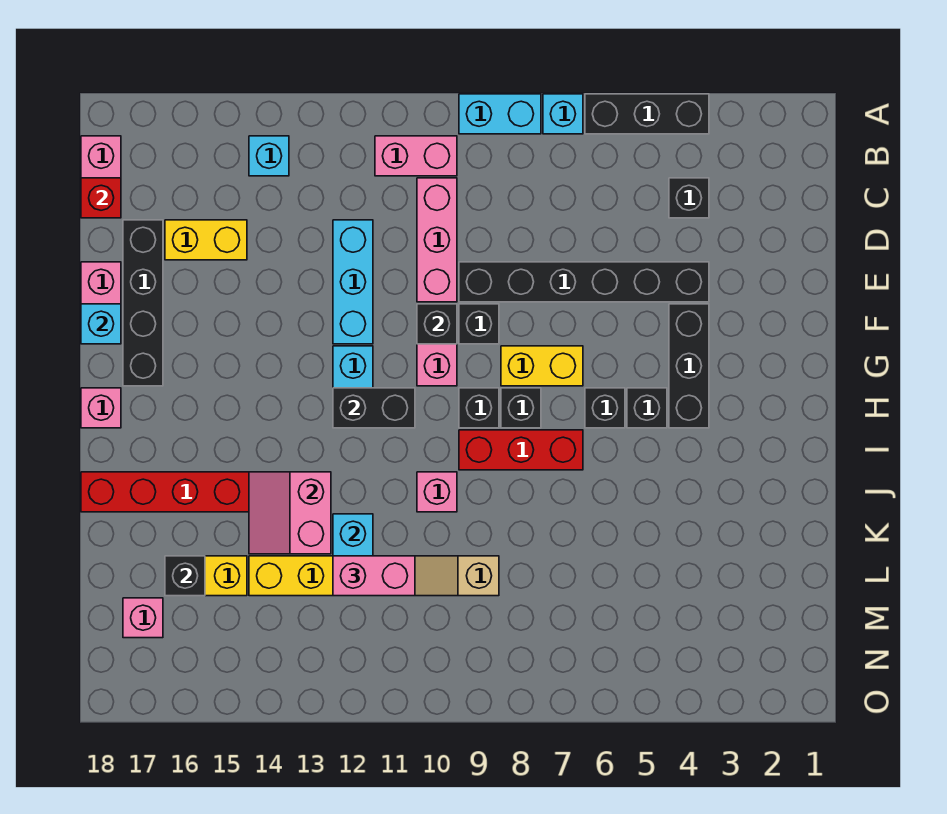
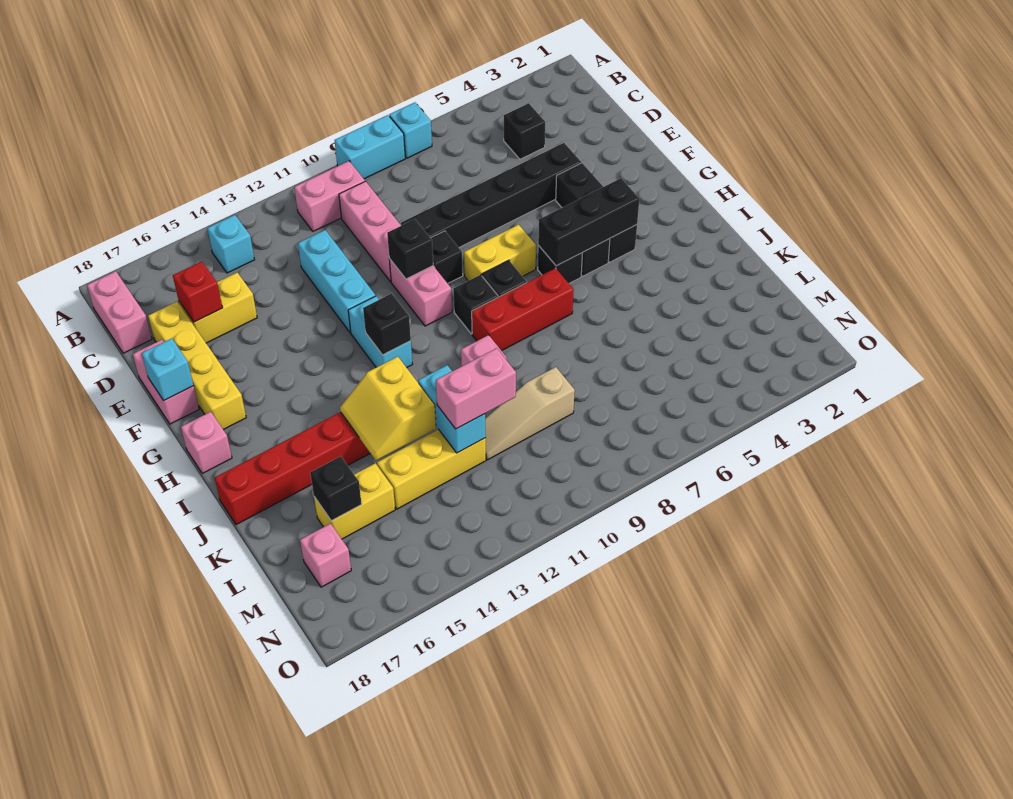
black brick A4:A6 level 1 -> black brick H4:H6 level 2
red brick C18 level 2 -> red brick D16 level 2
black brick D17:G17 level 1 -> yellow brick D17:G17 level 1
black brick H11:H12 level 2 -> black brick H12 level 2
pink slope J13:K14 level 2 top 13 -> yellow slope J13:K14 level 2 top 13

